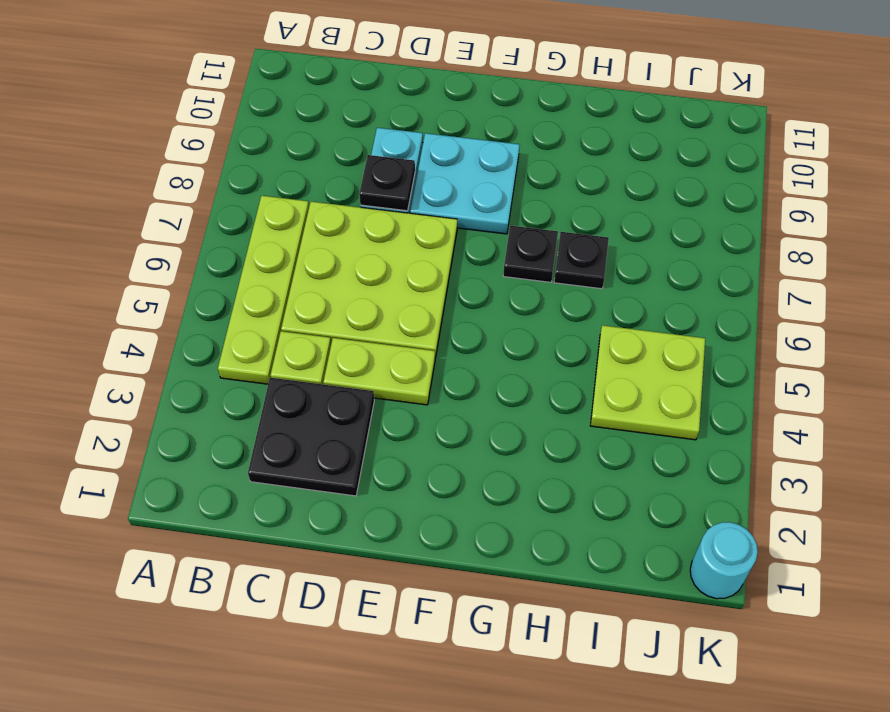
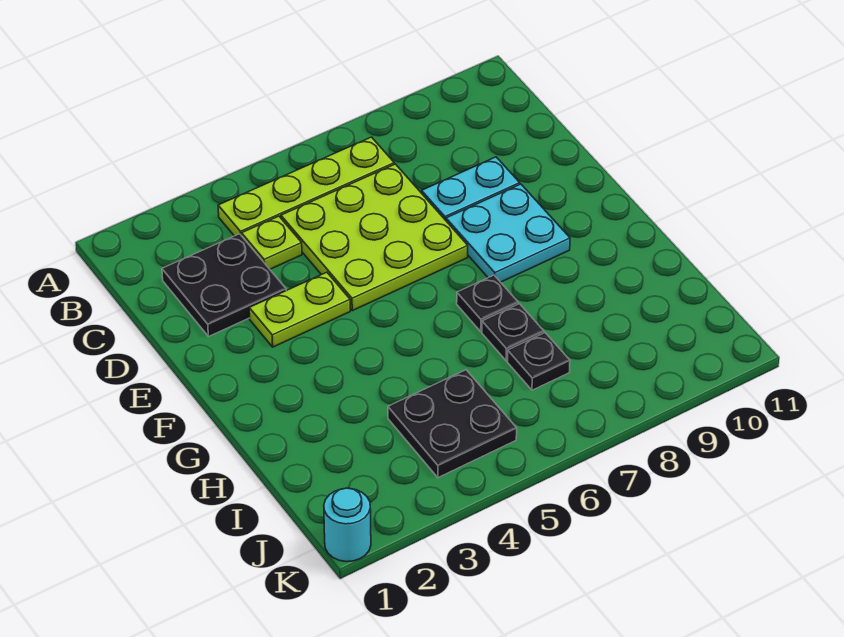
lime plate D4:E4 level 1 -> lime plate E3:E4 level 1
black plate D8 level 2 -> black plate I7 level 1
lime plate I4:J5 level 1 -> black plate I4:J5 level 1

